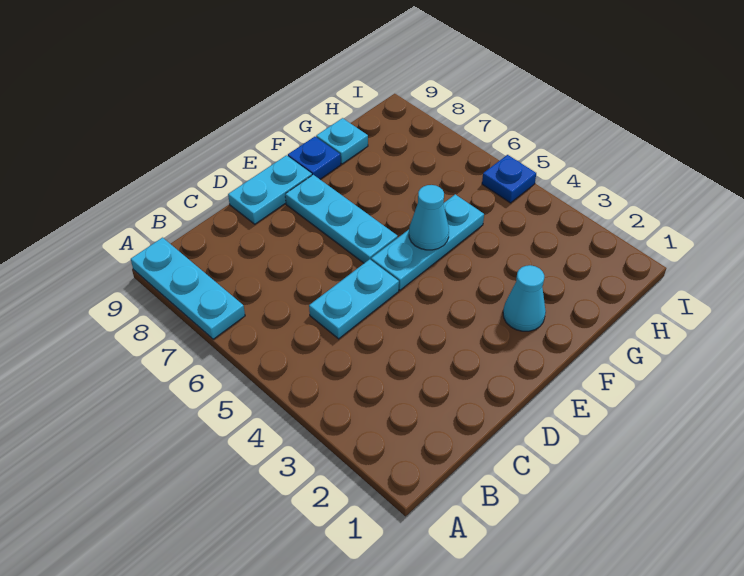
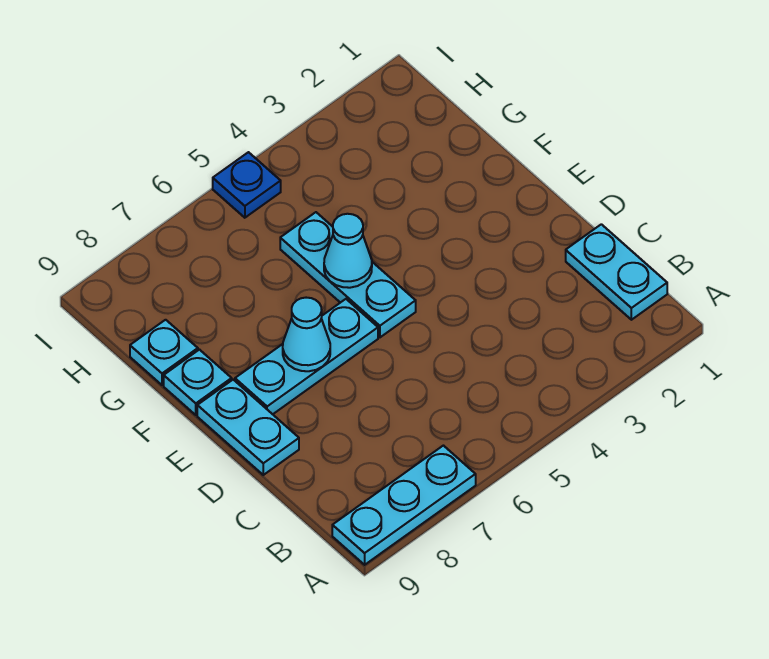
cyan plate C5:D5 level 1 -> cyan plate B1:C1 level 1
cyan cone F2 level 1 -> cyan cone E7 level 2
blue plate F9 level 1 -> cyan plate F9 level 1

